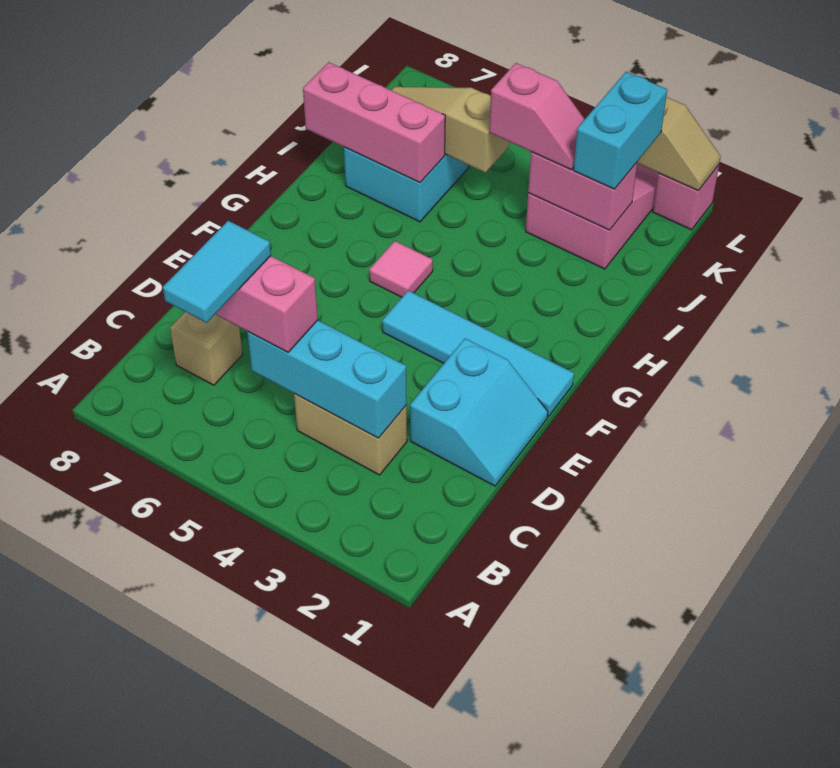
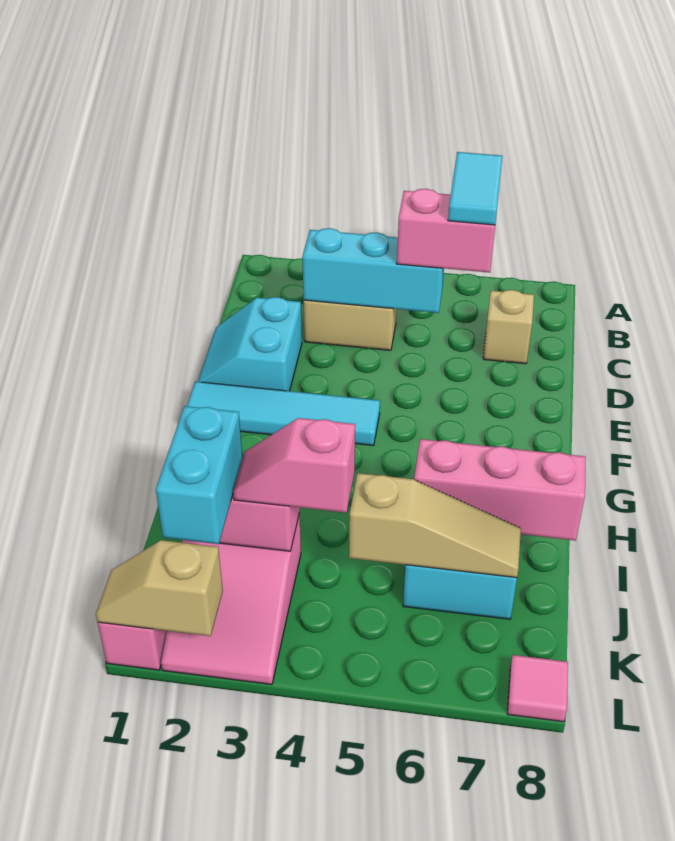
pink tile G5 level 1 -> pink tile L8 level 1

